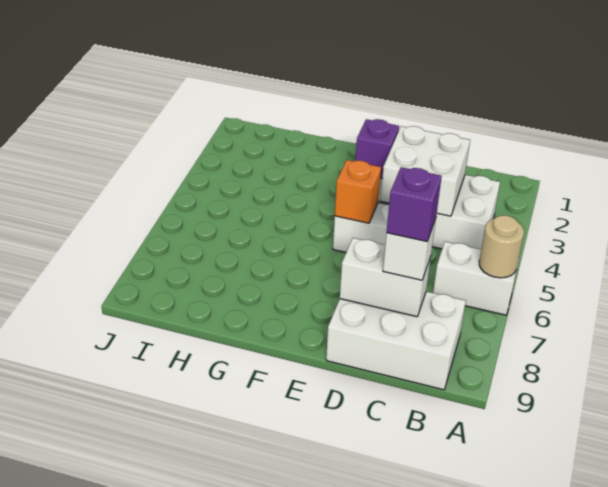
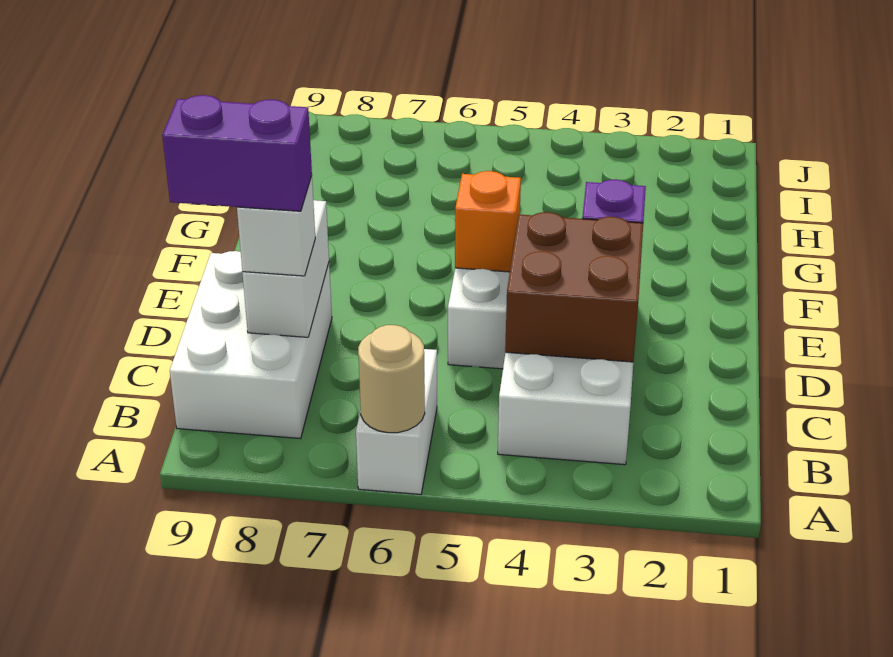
white brick C3:D4 level 2 -> brown brick C3:D4 level 2
purple brick C8 level 4 -> purple brick C8:C9 level 4

